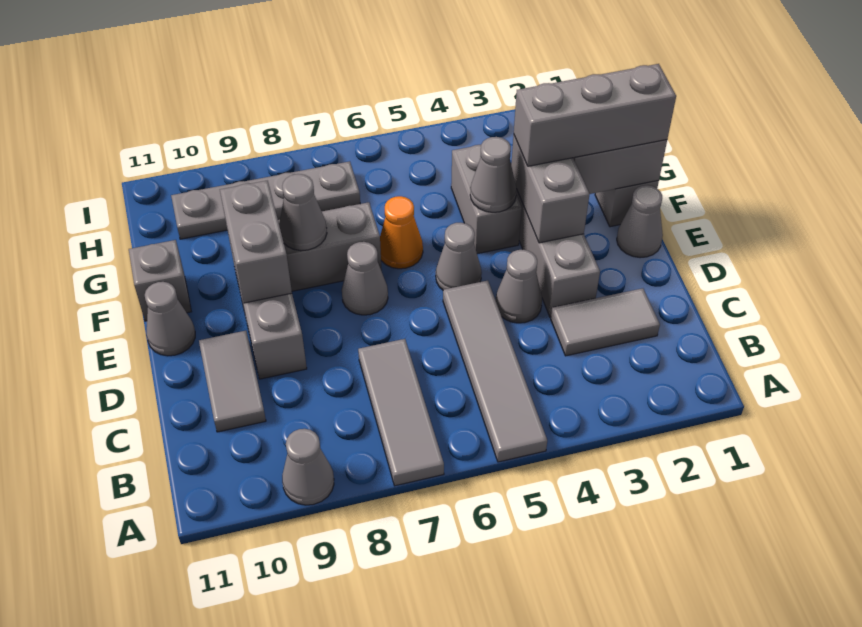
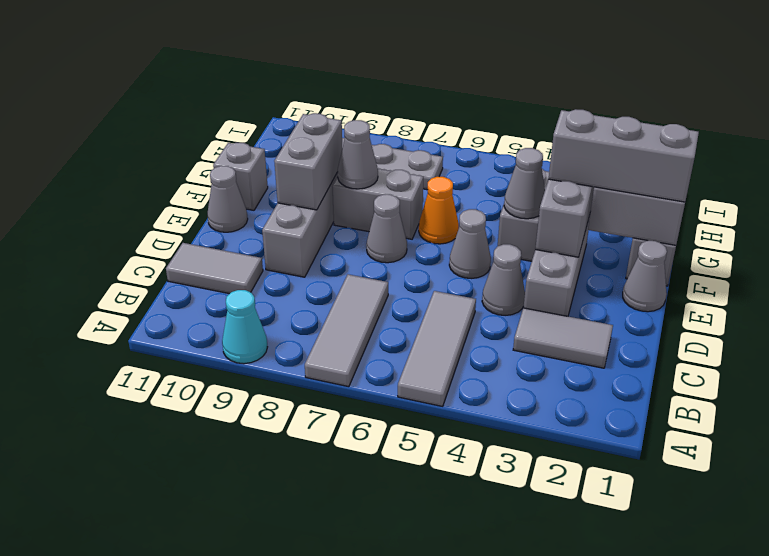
grey tile A5:D5 level 1 -> grey tile A5:C5 level 1
grey cone A9 level 1 -> cyan cone A9 level 1
grey tile C10:D10 level 1 -> grey tile C10:C11 level 1

